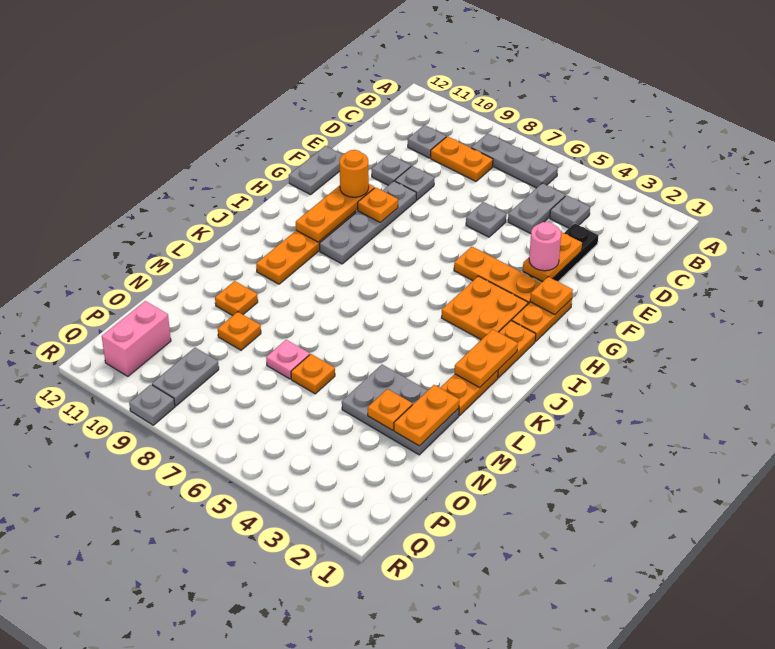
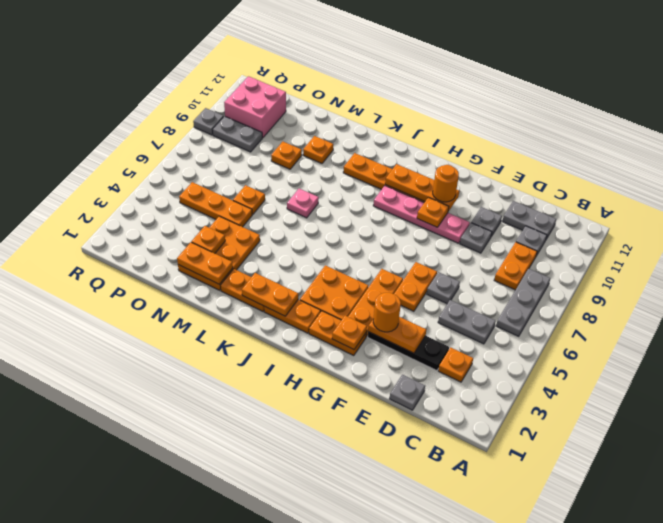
none -> orange plate C3 level 1
grey plate C4 level 1 -> grey plate D1 level 1
pink round brick F3 level 3 -> orange round brick F3 level 3
none -> orange plate F5:F6 level 1
grey plate F9:I9 level 1 -> pink plate F9:I9 level 1
grey plate F12:G12 level 1 -> grey plate C11:D11 level 1
grey plate M2:N4 level 1 -> orange plate M2:N4 level 1
none -> orange plate N5:P5 level 1
pink plate N7 level 1 -> pink plate L7 level 1
pink brick P11:Q11 level 1 -> pink brick P10:Q11 level 1

